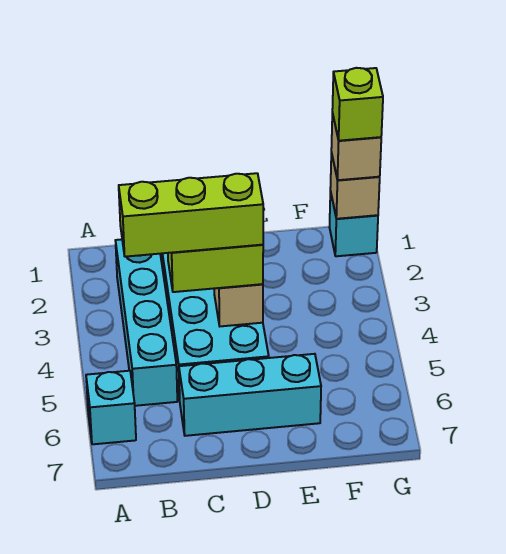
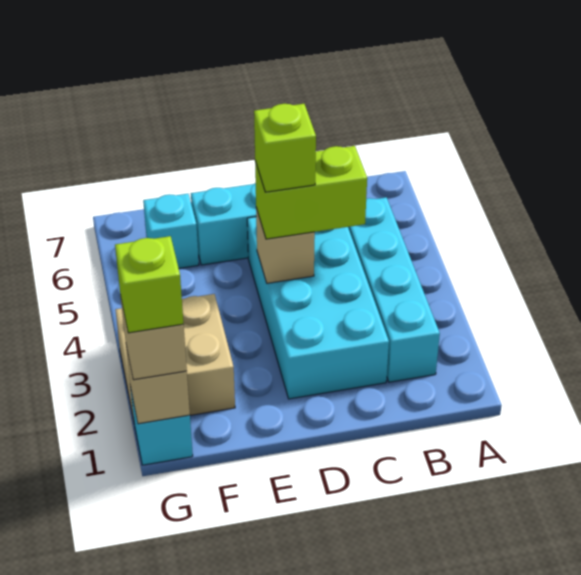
cyan brick A6 level 1 -> cyan brick F6 level 1
lime brick B4:D4 level 4 -> lime brick D4 level 4
none -> tan brick F2:G3 level 1

